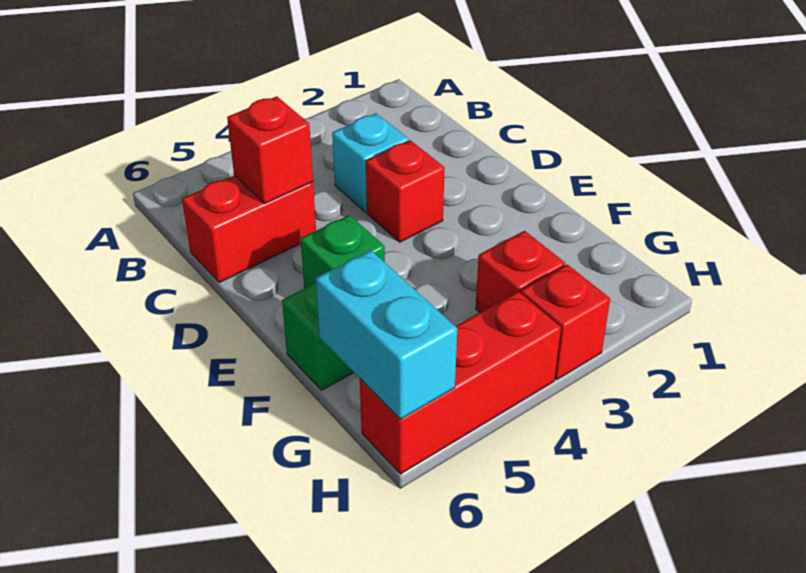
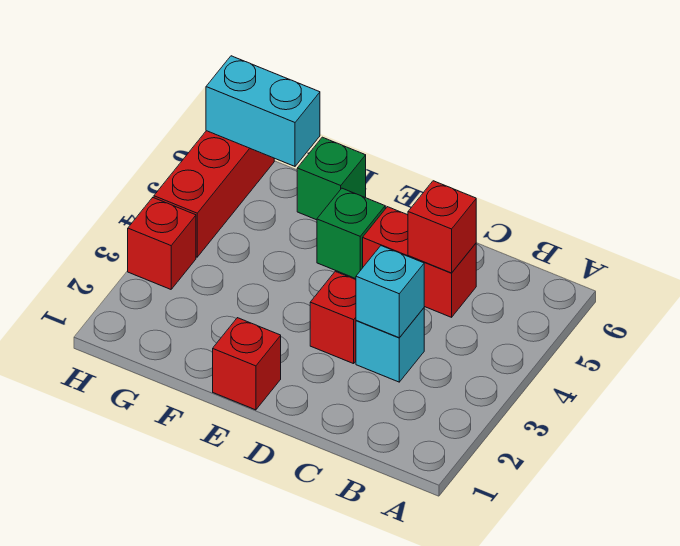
none -> cyan brick C3 level 2
red brick C5:C6 level 1 -> red brick C5:D5 level 1
red brick G3 level 1 -> red brick E1 level 1

